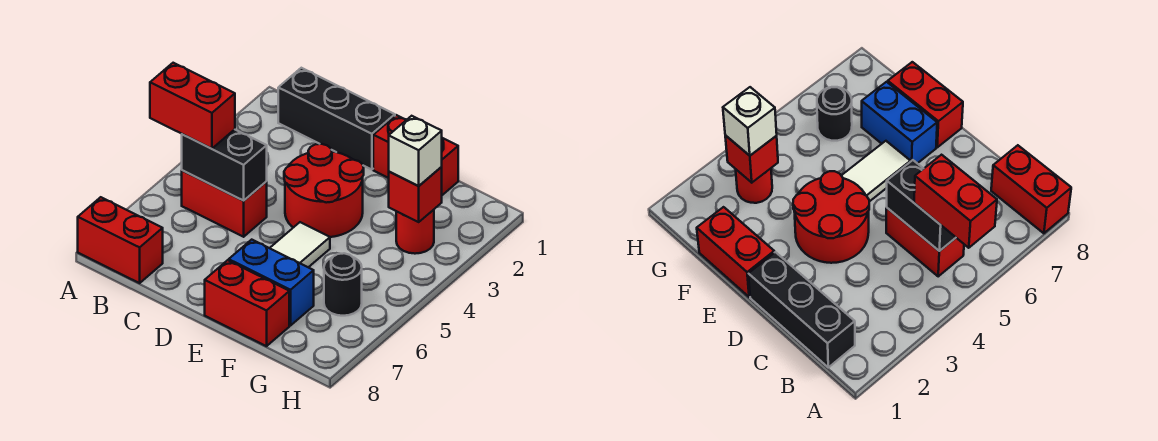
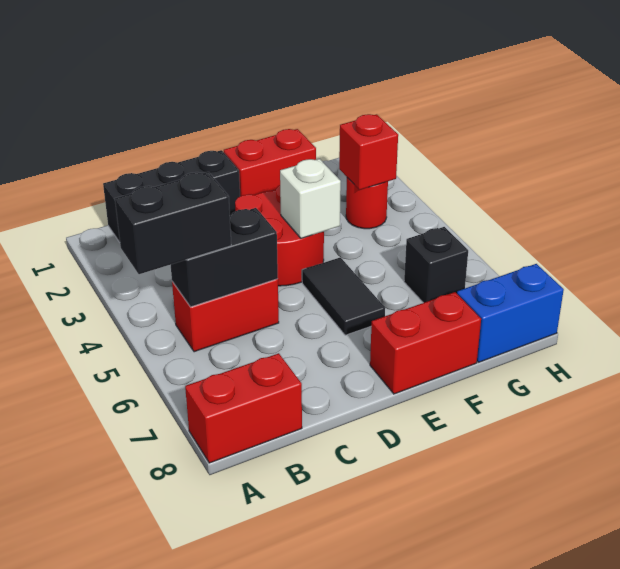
red brick A5:B5 level 3 -> black brick A5:B5 level 3
white tile E5:E6 level 1 -> black tile E5:E6 level 1
blue brick E7:F7 level 1 -> blue brick G8:H8 level 1
white brick G3 level 3 -> white brick E4 level 2
black round brick G6 level 1 -> black brick G6 level 1

